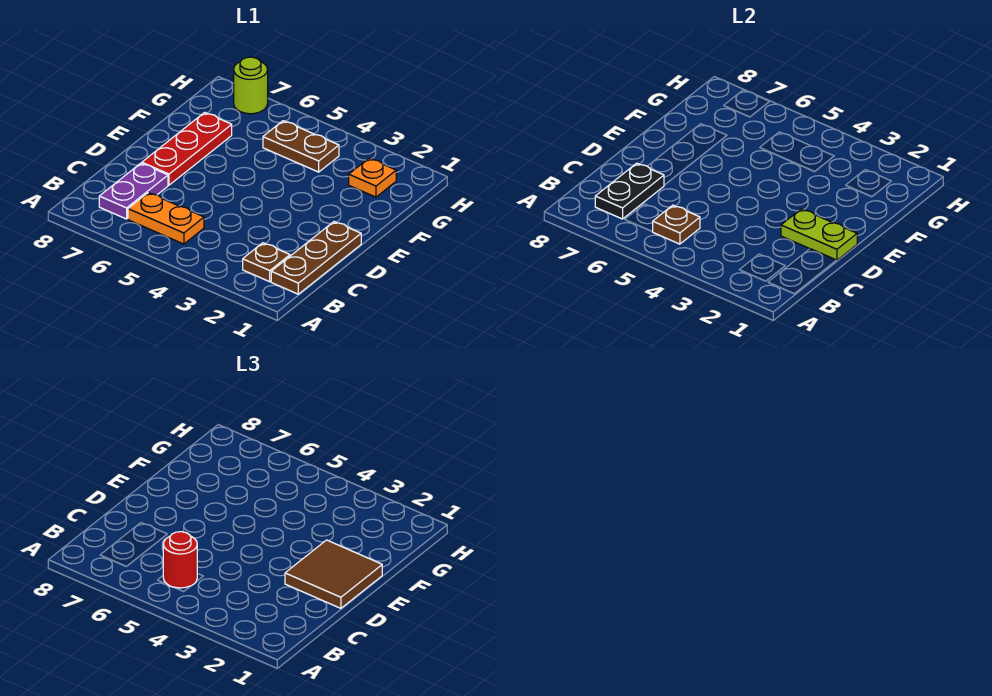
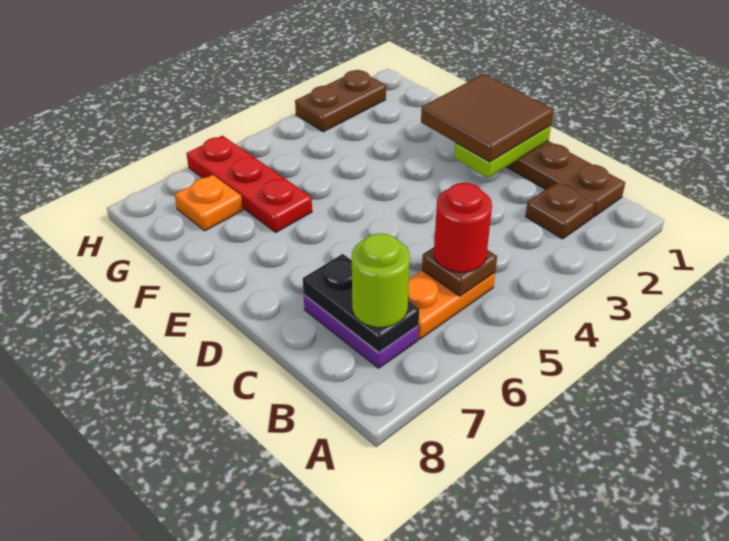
red plate D7:F7 level 1 -> red plate F6:H6 level 1
orange plate G2 level 1 -> orange plate G7 level 1
brown plate G4:G5 level 1 -> brown plate H2:H3 level 1
lime round brick H7 level 1 -> lime round brick B7 level 3

